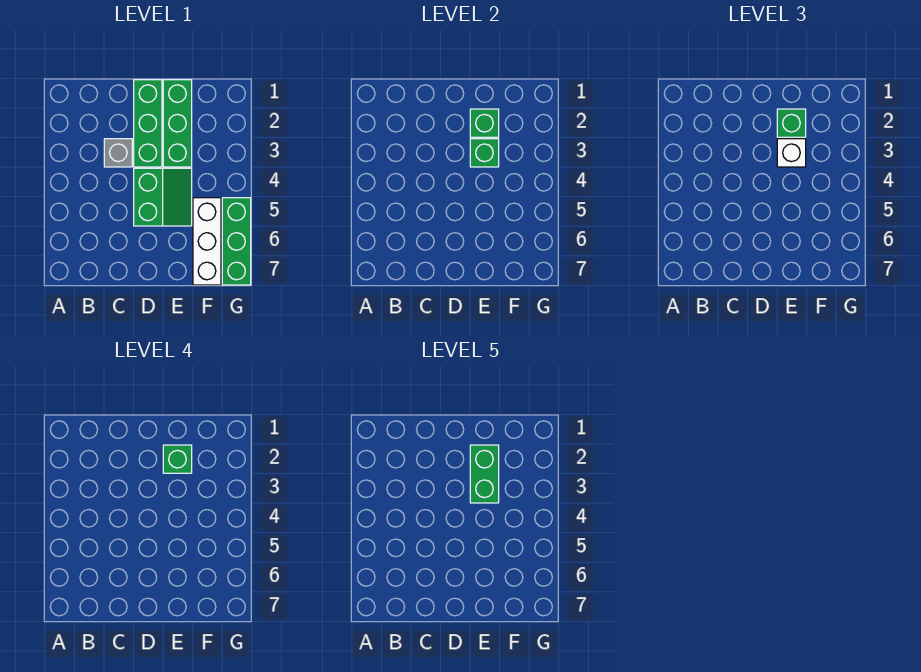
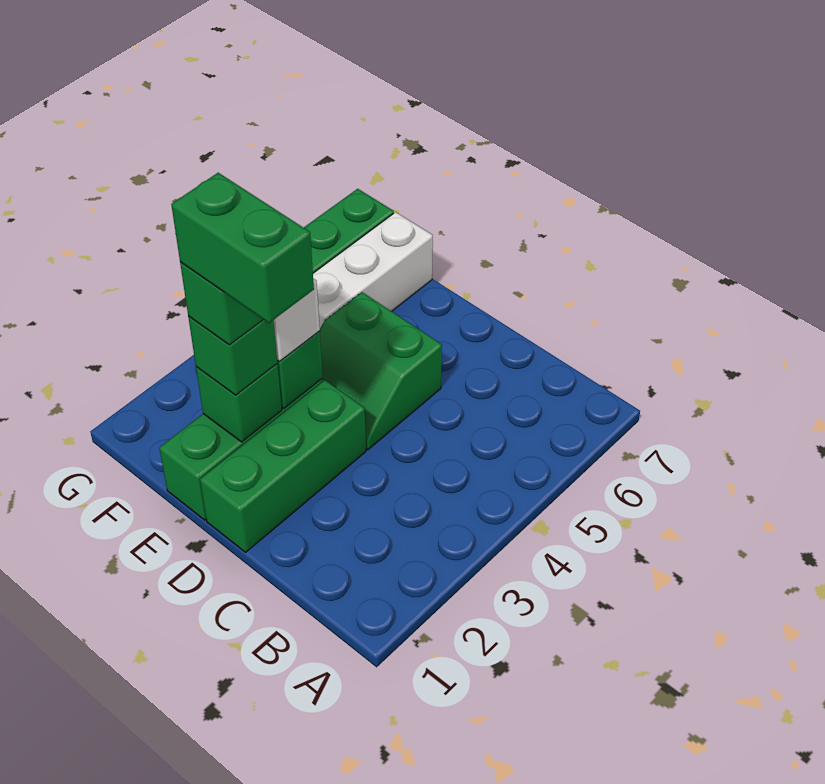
grey brick C3 level 1 -> none
green slope D4:E5 level 1 top D -> green slope D4:E5 level 1 top 5
green brick E2:E3 level 5 -> green brick D2:E2 level 5

